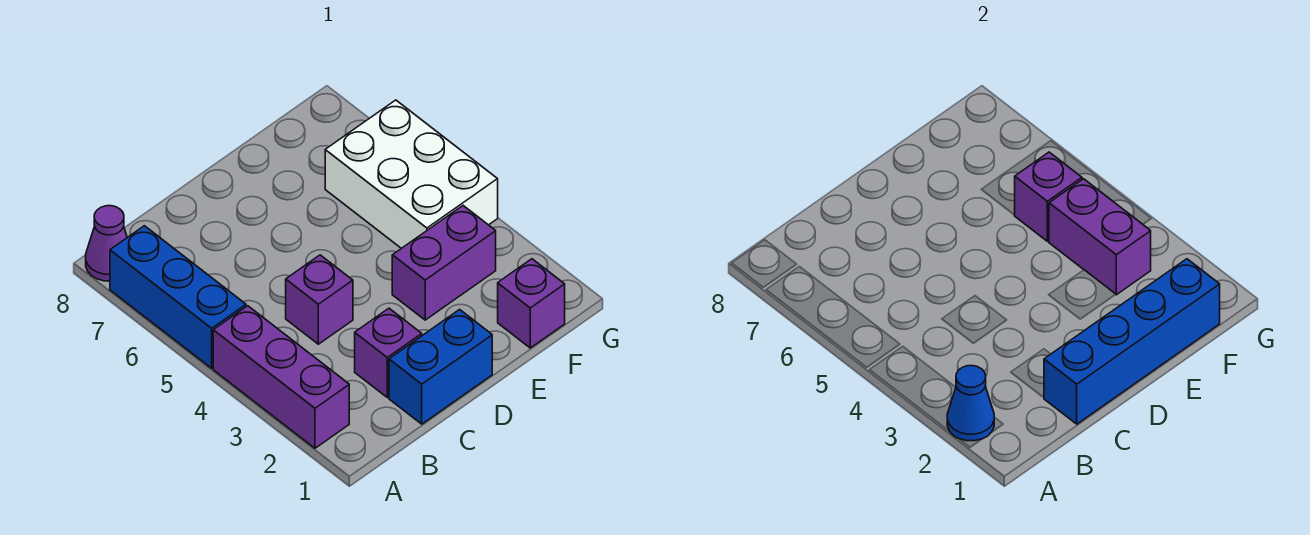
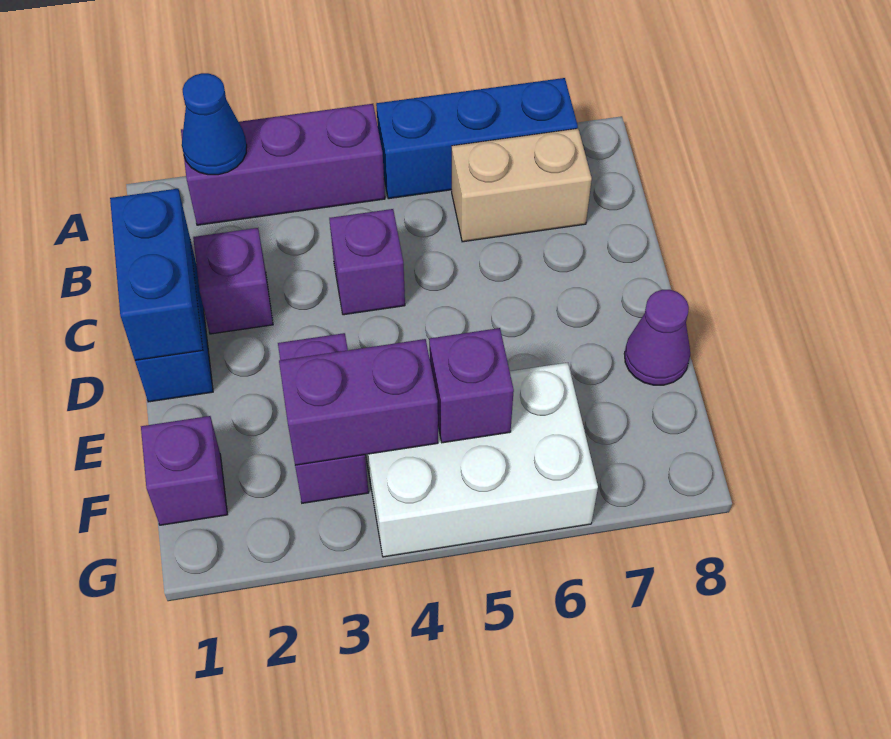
purple cone A8 level 1 -> purple cone E8 level 1
none -> tan brick B6:B7 level 1
blue brick C1:F1 level 2 -> blue brick C1:D1 level 2

